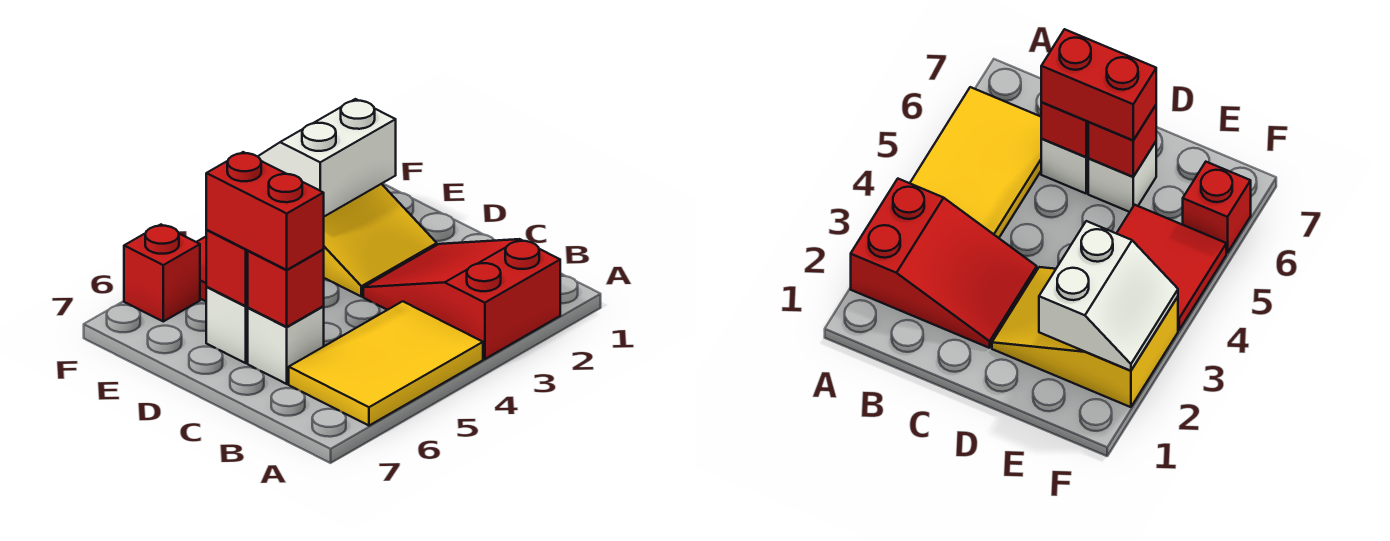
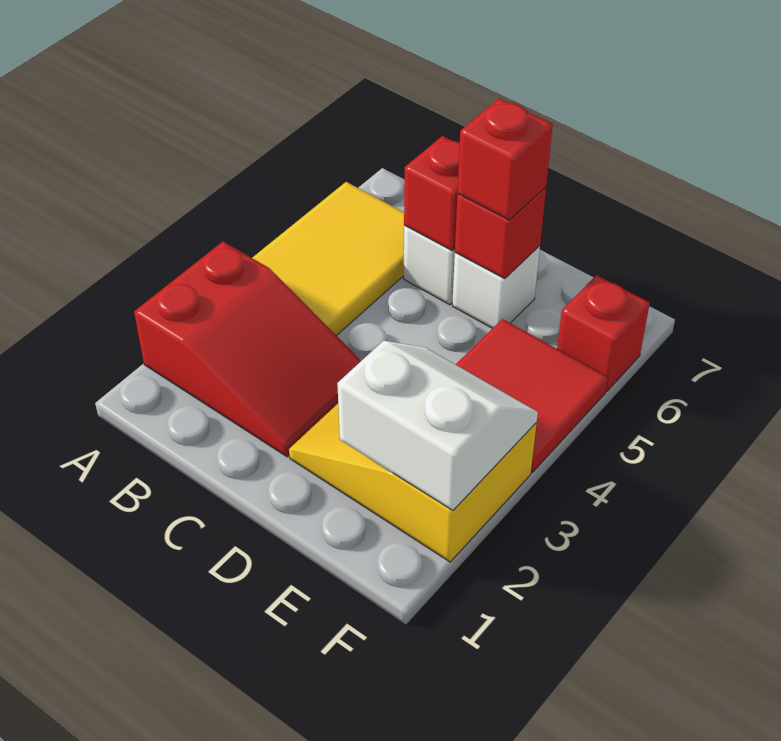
red brick C6:D6 level 3 -> red brick D6 level 3
white slope E2:F3 level 2 top E -> white slope E2:F3 level 2 top 2

